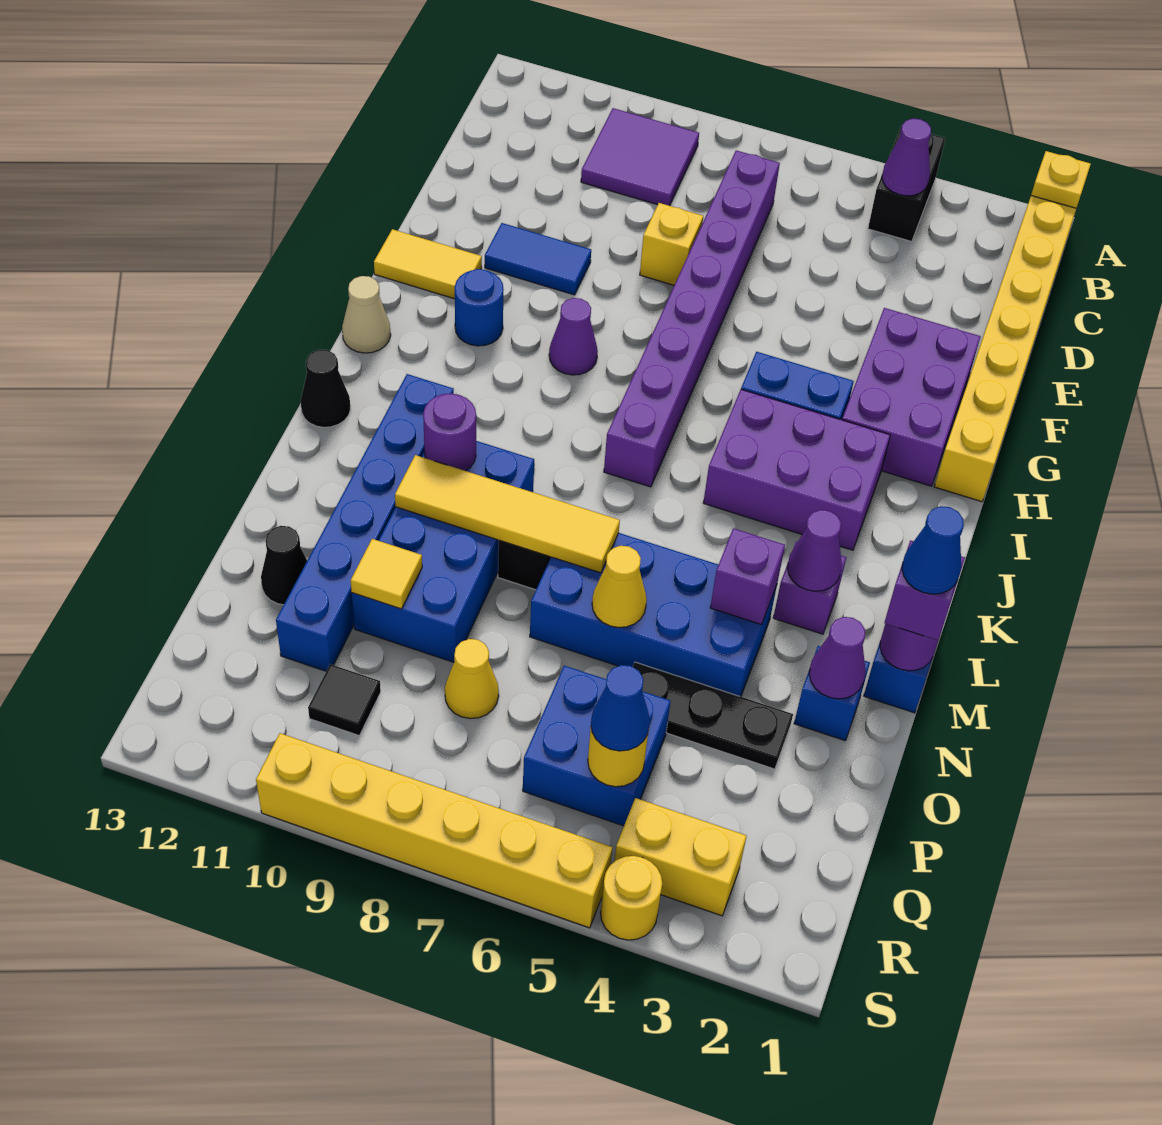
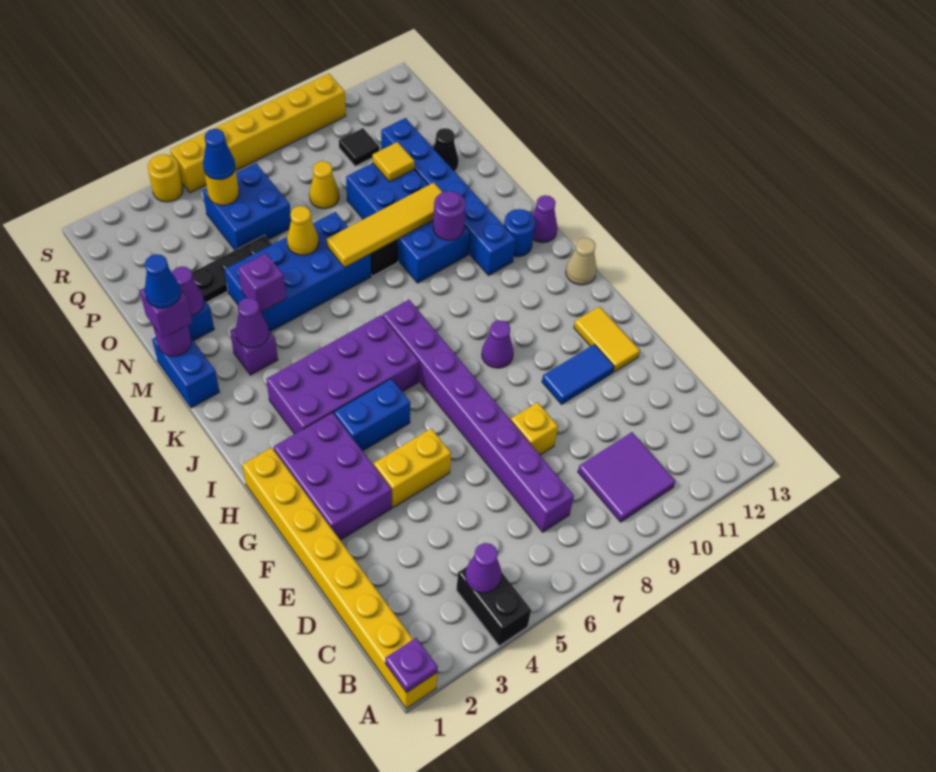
yellow plate A1 level 2 -> purple plate A1 level 2
yellow tile G12:G13 level 1 -> yellow tile F12:G12 level 1
blue round brick H11 level 1 -> blue round brick K12 level 1
purple brick I3:J5 level 1 -> purple brick I3:J6 level 1
black cone K13 level 1 -> purple cone K13 level 1
yellow brick R3:R4 level 1 -> yellow brick F4:F5 level 1

